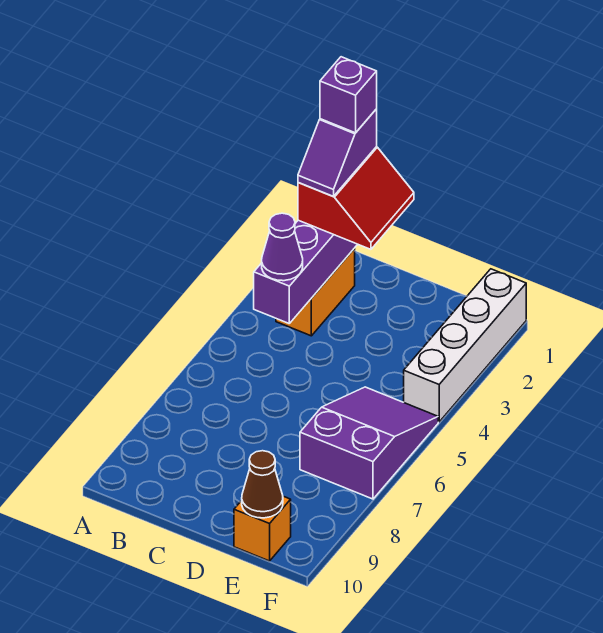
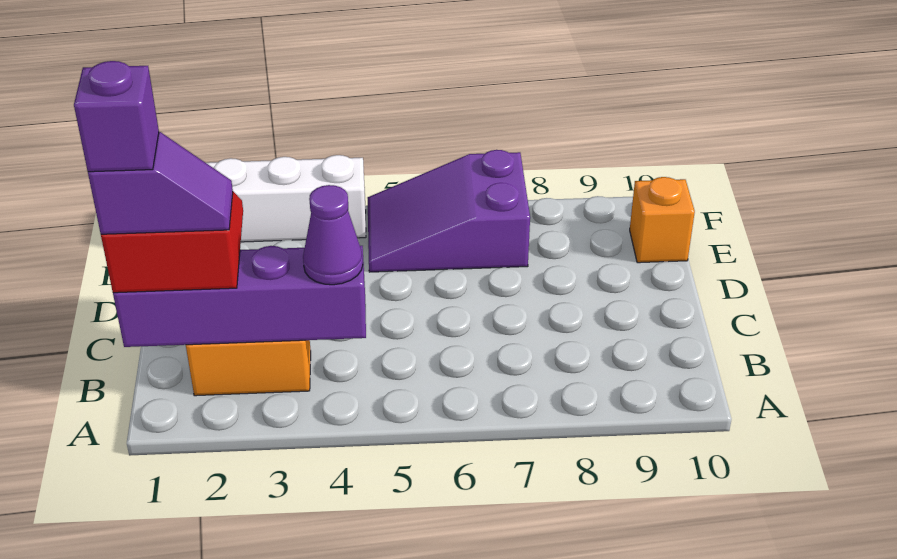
brown cone E10 level 2 -> none

